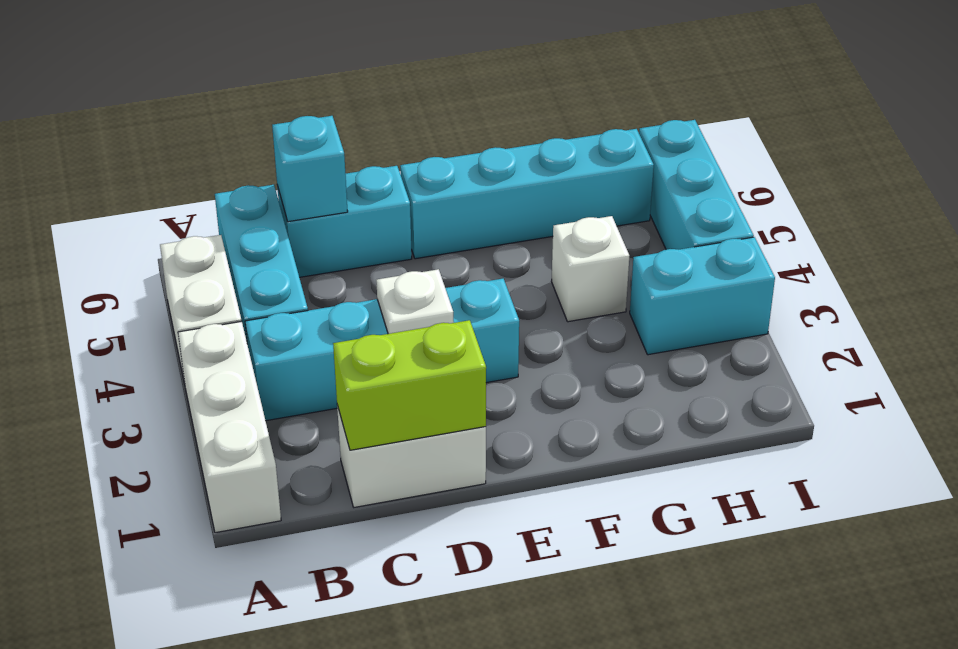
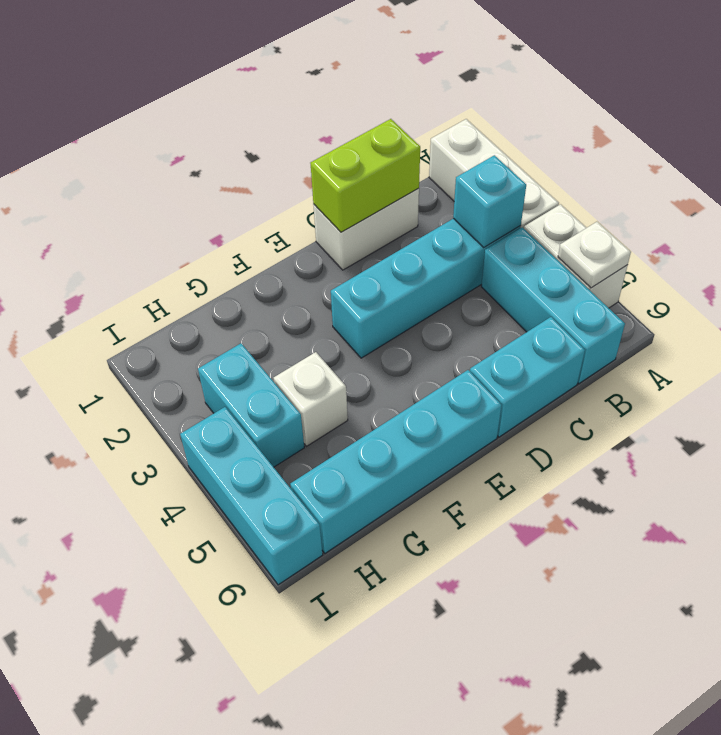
cyan brick C6 level 2 -> cyan brick B3 level 2
white plate D3 level 2 -> white plate A5 level 2
cyan brick H3:I3 level 1 -> cyan brick H3:H4 level 1

